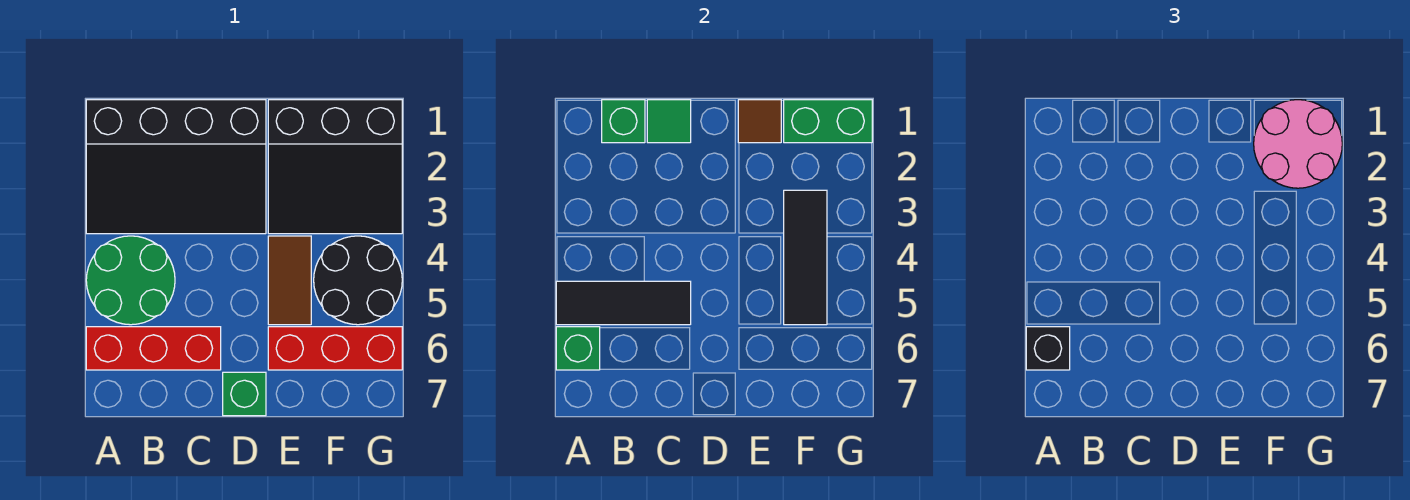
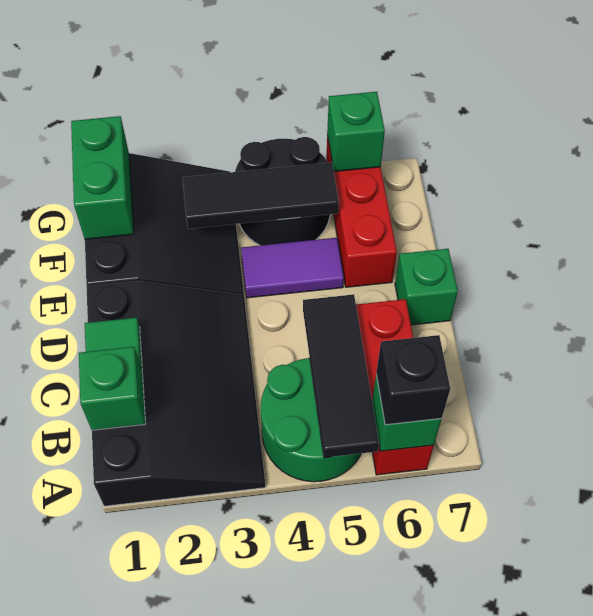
brown tile E1 level 2 -> none
brown tile E4:E5 level 1 -> purple tile E4:E5 level 1
pink round brick F1:G2 level 3 -> none
none -> green brick G6 level 2

